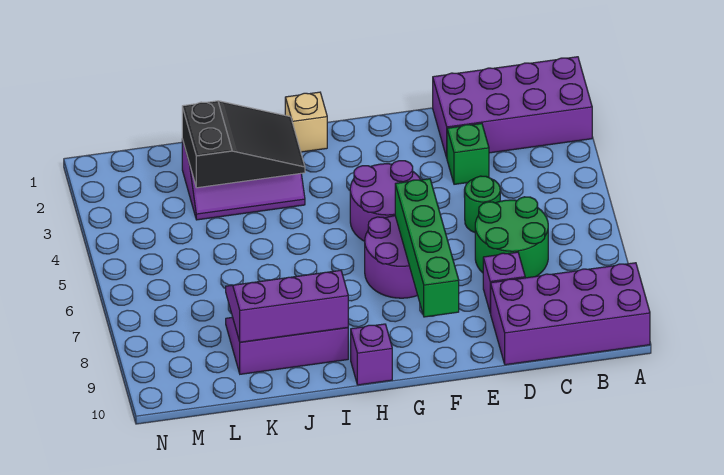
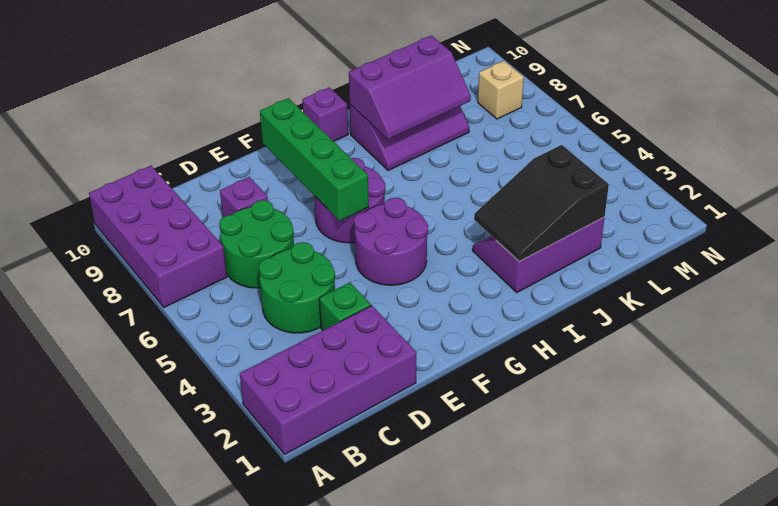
purple brick A9:D10 level 1 -> purple brick A7:B10 level 1
green round brick D5 level 1 -> green round brick C4:D5 level 1
tan brick H1 level 1 -> tan brick M8 level 1

